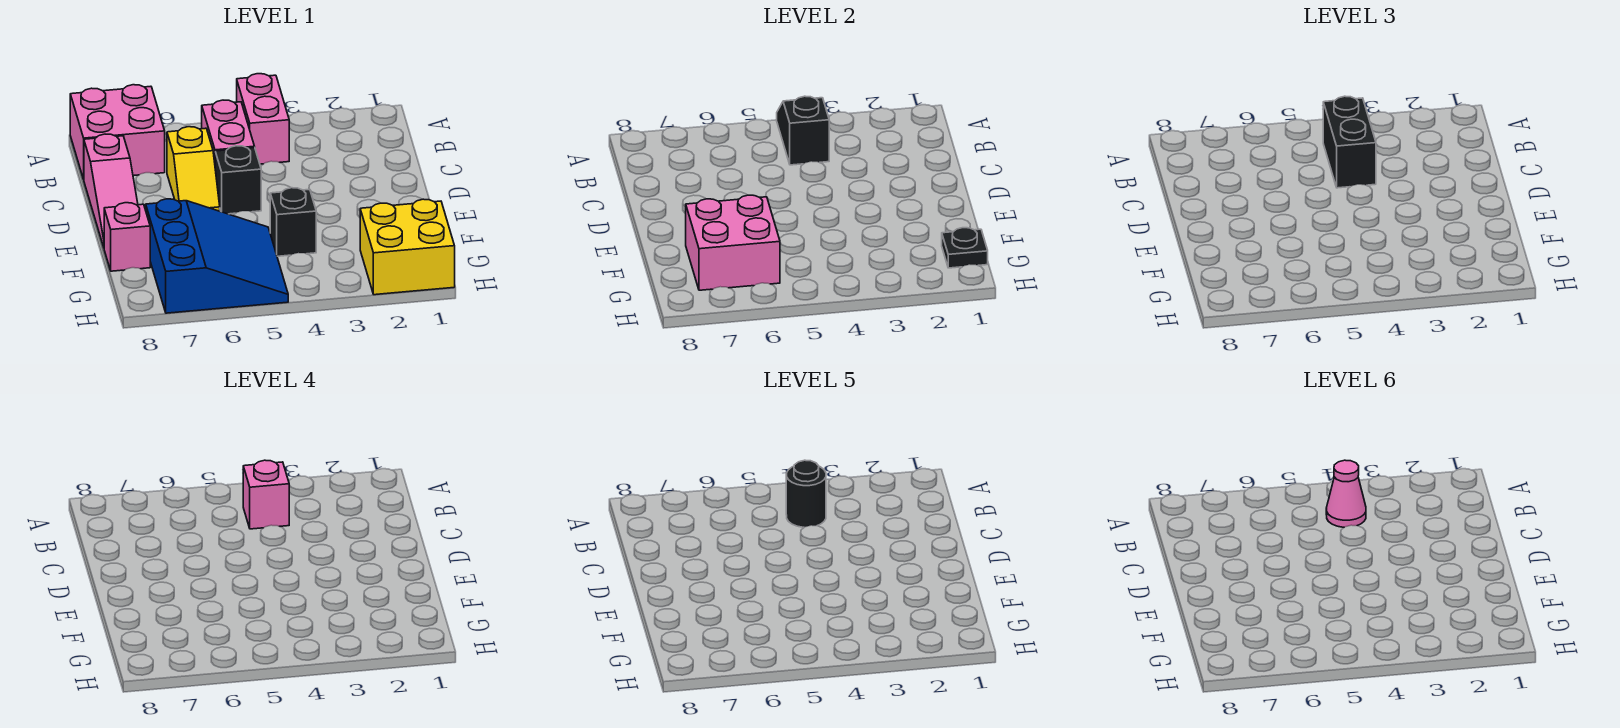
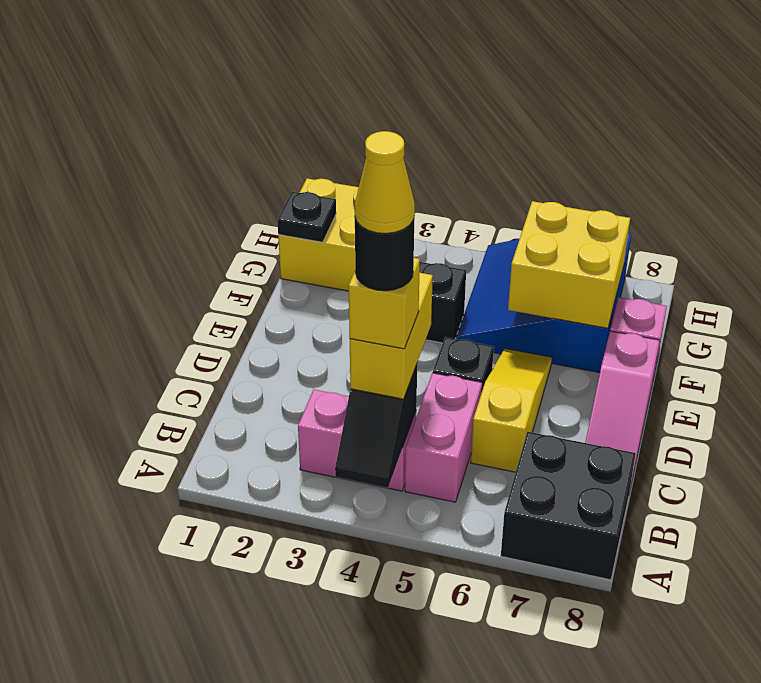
pink brick A4:B4 level 1 -> pink brick B3:B4 level 1
pink brick A7:B8 level 1 -> black brick A7:B8 level 1
black brick B4:C4 level 3 -> yellow brick B4:C4 level 3
pink brick B4 level 4 -> yellow brick B4 level 4
pink cone B4 level 6 -> yellow cone B4 level 6
yellow slope C6:D6 level 1 top C -> yellow slope C6:E6 level 1 top C
pink slope C8:E8 level 1 top C -> pink slope C8:E8 level 1 top E
pink brick F6:G7 level 2 -> yellow brick F6:G7 level 2

